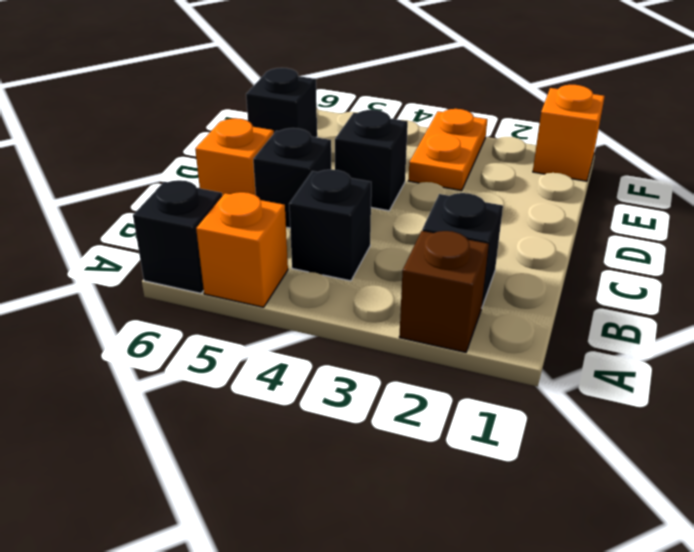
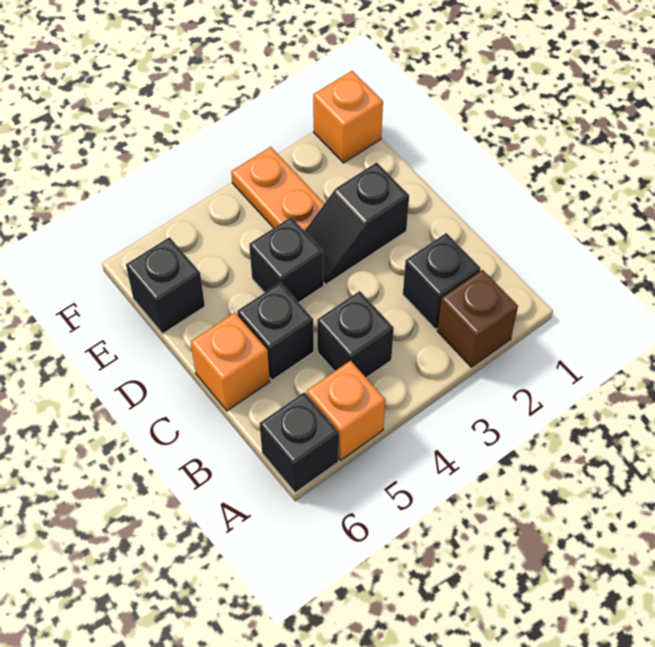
none -> black slope D2:D3 level 1 top 2

